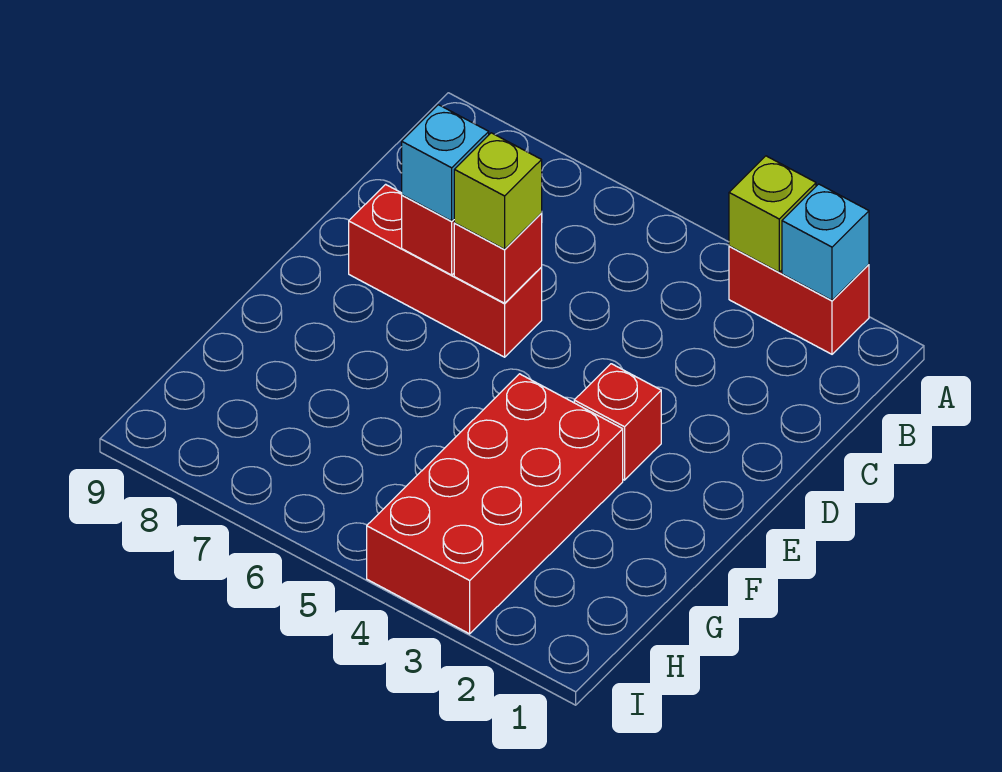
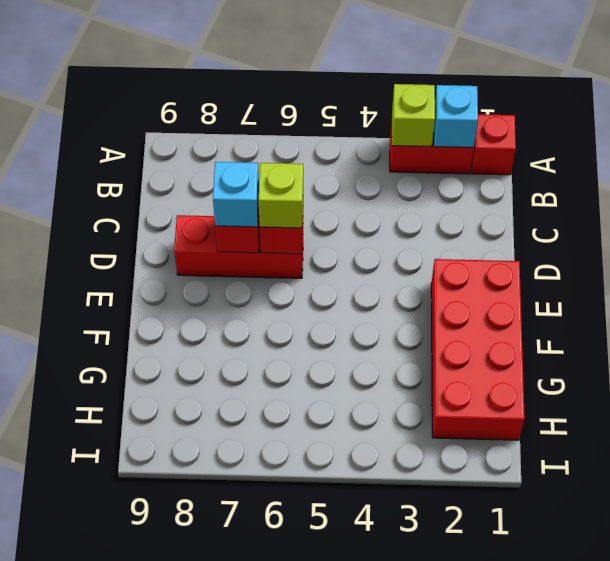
red brick E3 level 1 -> red brick A1 level 1
red brick F3:I4 level 1 -> red brick E1:H2 level 1

